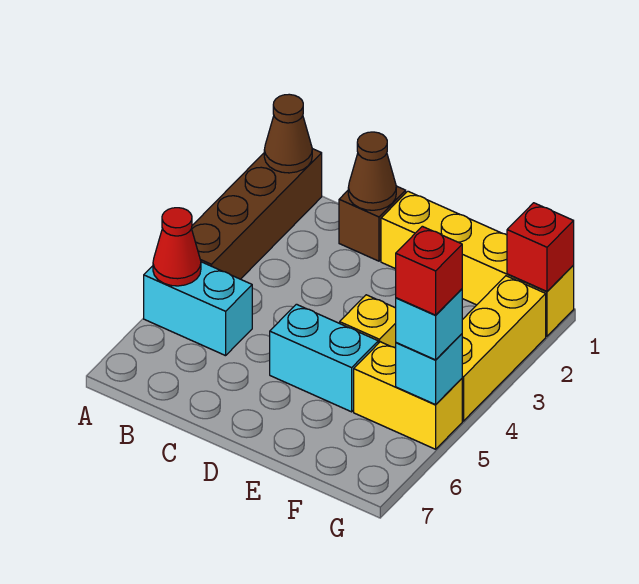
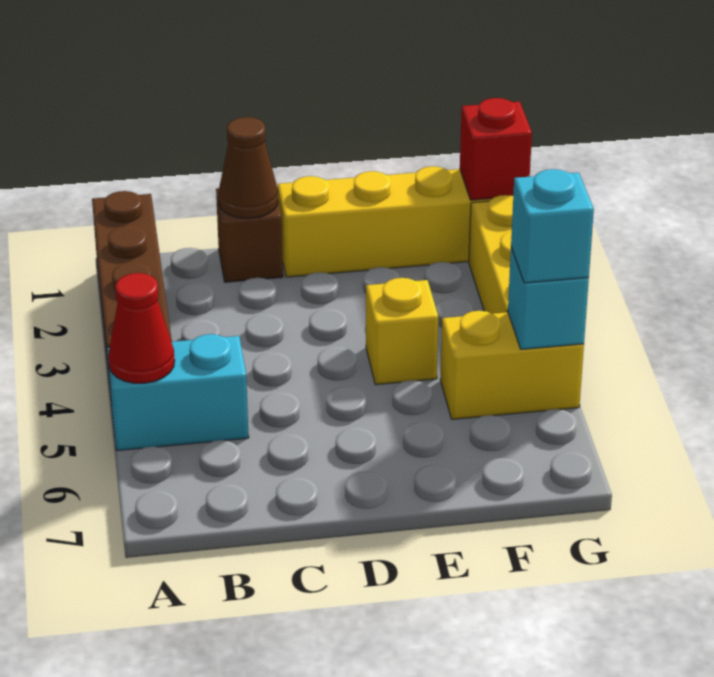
brown cone A1 level 2 -> none
cyan brick D5:E5 level 1 -> none
red brick G5 level 4 -> none

